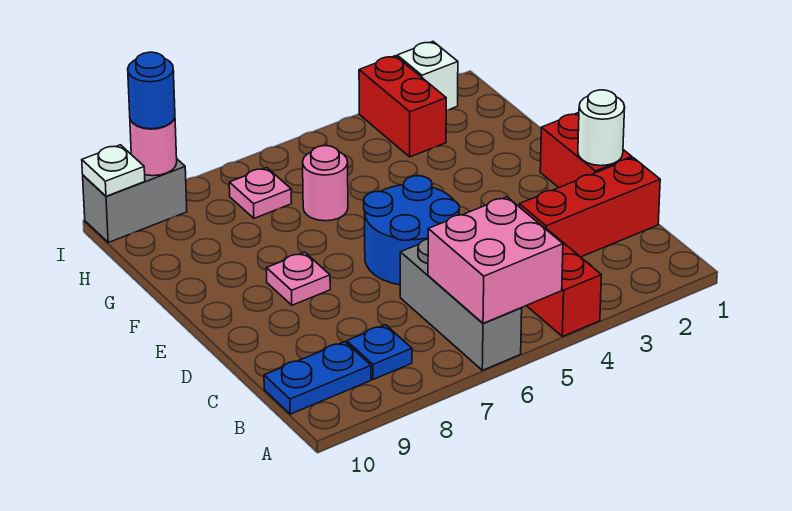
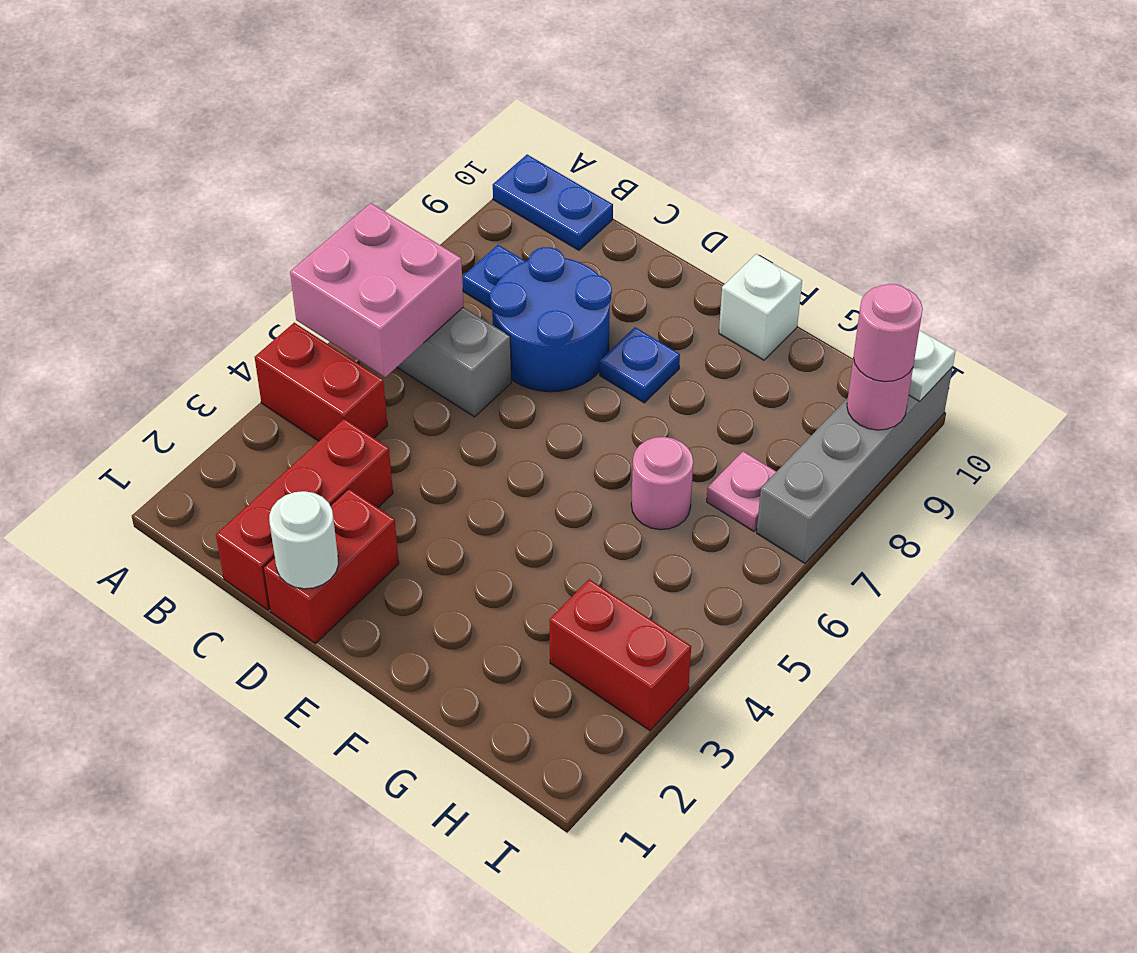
blue plate B9:B10 level 1 -> blue plate A10:B10 level 1
red brick D1:E1 level 1 -> red brick D1:D2 level 1
blue round brick D5:E6 level 1 -> blue round brick C7:D8 level 1
pink plate E8 level 1 -> blue plate E8 level 1
white brick I2 level 1 -> white brick F10 level 1
grey brick I9:I10 level 1 -> grey brick I7:I10 level 1
blue round brick I9 level 3 -> pink round brick I9 level 3

